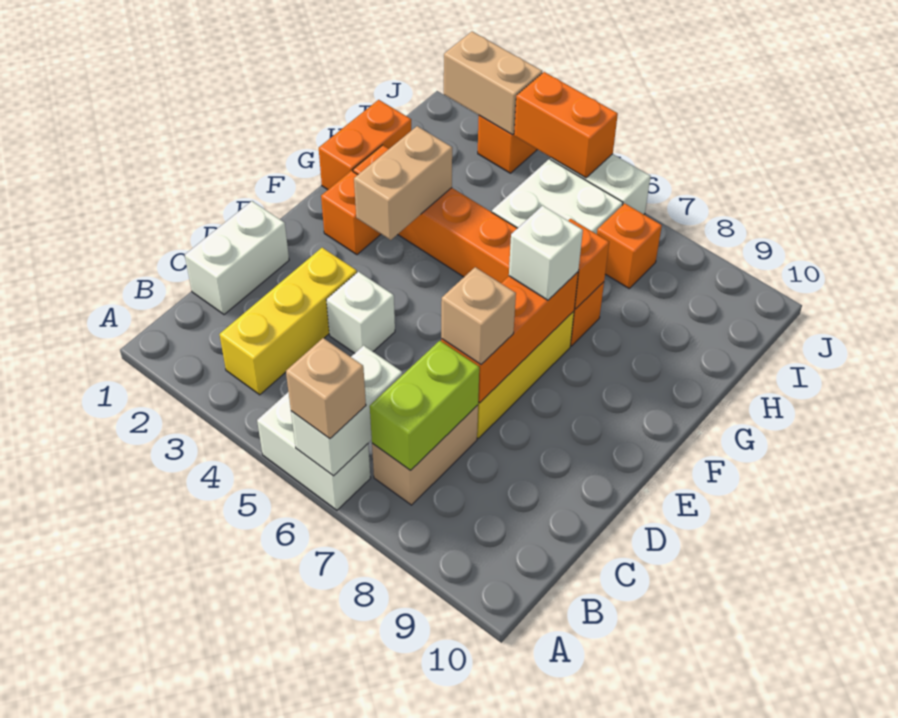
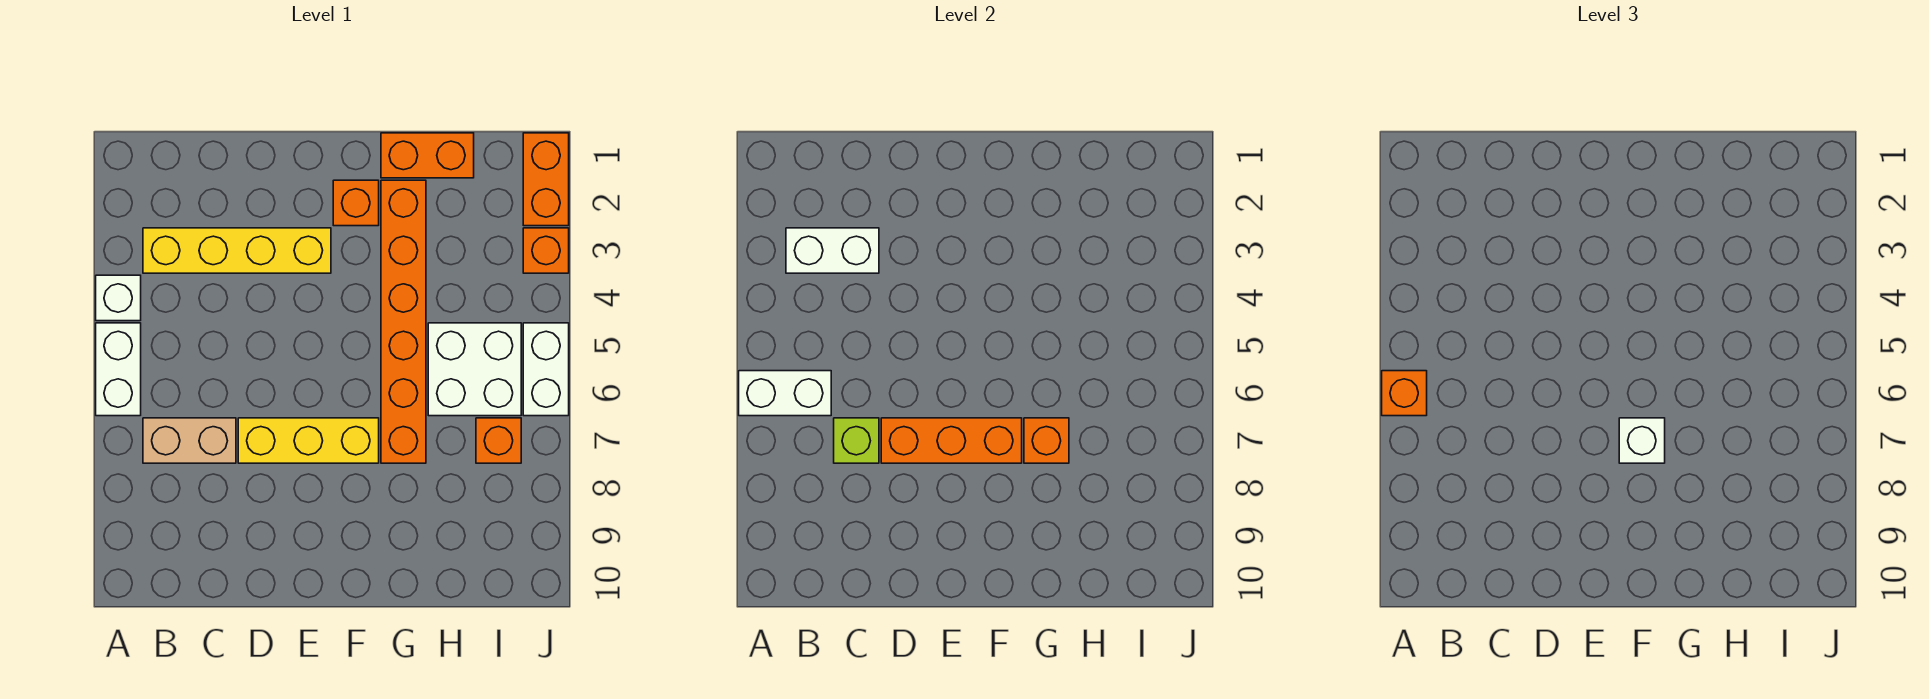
tan brick A6 level 3 -> orange brick A6 level 3
yellow brick B3:D3 level 1 -> yellow brick B3:E3 level 1
lime brick B7:C7 level 2 -> lime brick C7 level 2
white brick C1:D1 level 1 -> white brick B3:C3 level 2
white brick D4 level 1 -> white brick A4 level 1
tan brick D7 level 3 -> none
tan brick F3:G3 level 2 -> none
tan brick J2:J3 level 2 -> none
orange brick J4:J5 level 2 -> orange brick J1:J2 level 1

